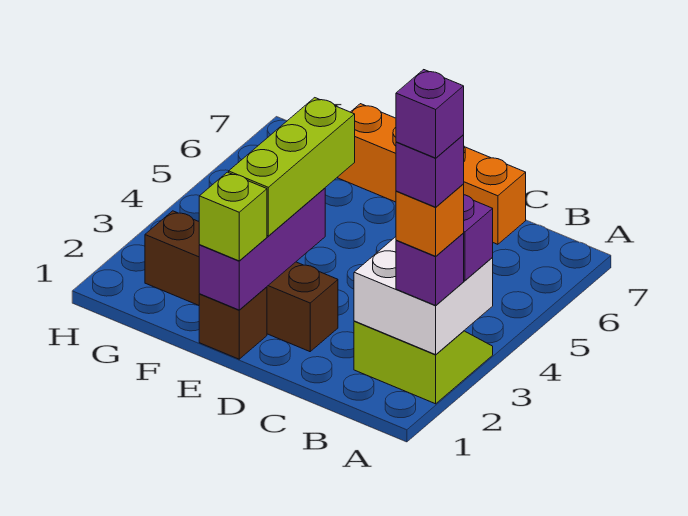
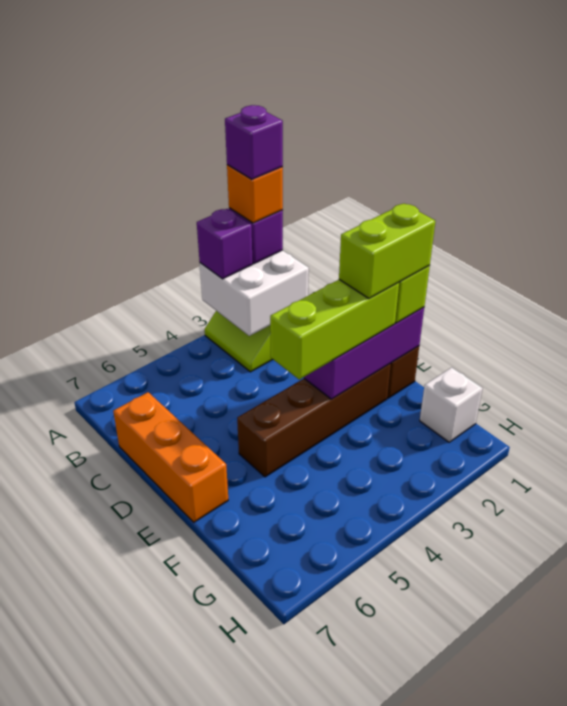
purple brick A2 level 6 -> none
orange brick C7:F7 level 1 -> orange brick C7:E7 level 1
brown brick D2:G2 level 1 -> brown brick E2:E5 level 1
none -> lime brick E1:E2 level 4
none -> white brick G1 level 1

